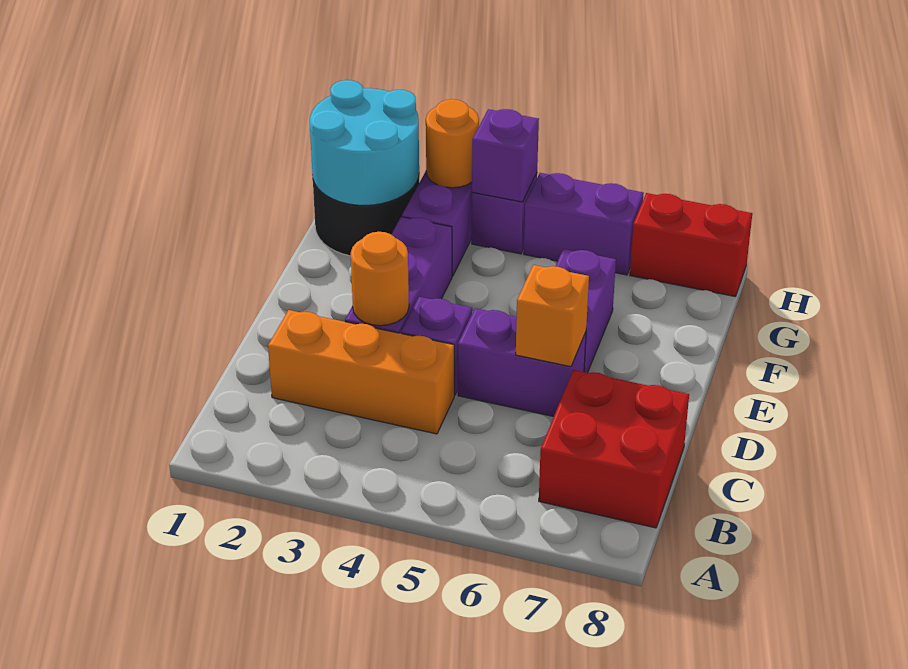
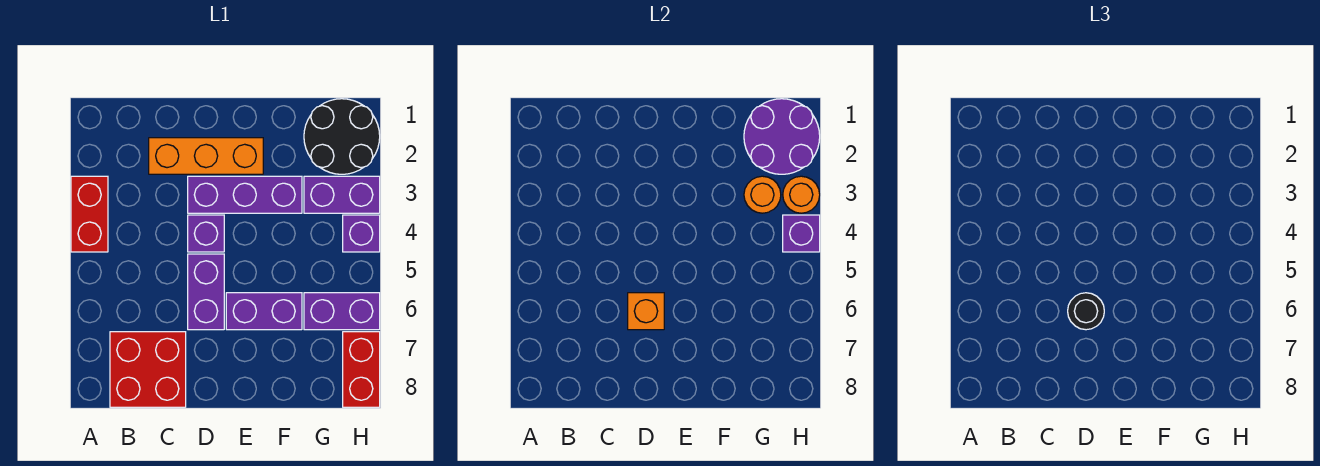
none -> red brick A3:A4 level 1
orange brick C2:C4 level 1 -> orange brick C2:E2 level 1
orange round brick D3 level 2 -> orange round brick G3 level 2
none -> black round brick D6 level 3
cyan round brick G1:H2 level 2 -> purple round brick G1:H2 level 2
purple brick H5:H6 level 1 -> purple brick G6:H6 level 1

